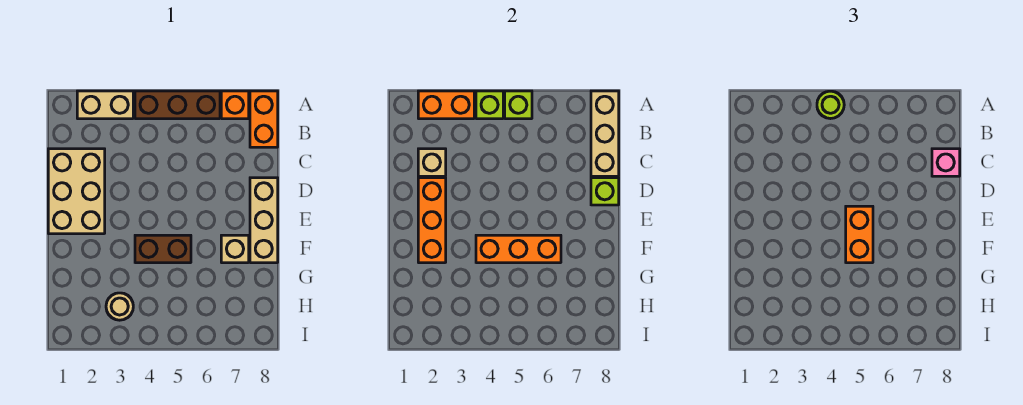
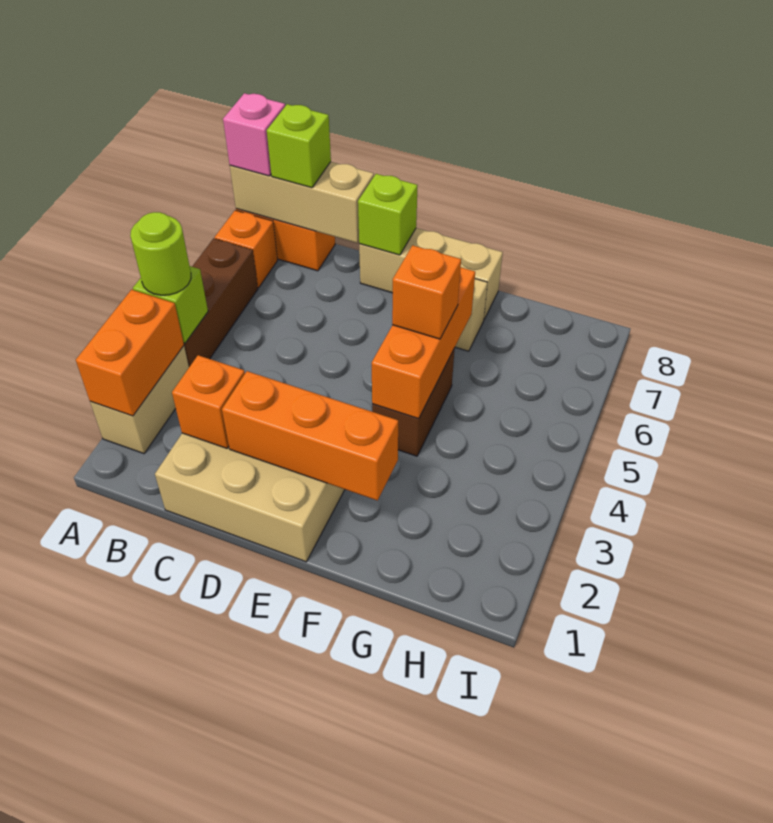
lime brick A5 level 2 -> lime brick B8 level 3
tan brick C2 level 2 -> orange brick C2 level 2
pink brick C8 level 3 -> pink brick A8 level 3
orange brick E5:F5 level 3 -> orange brick F5 level 3
tan round brick H3 level 1 -> none

